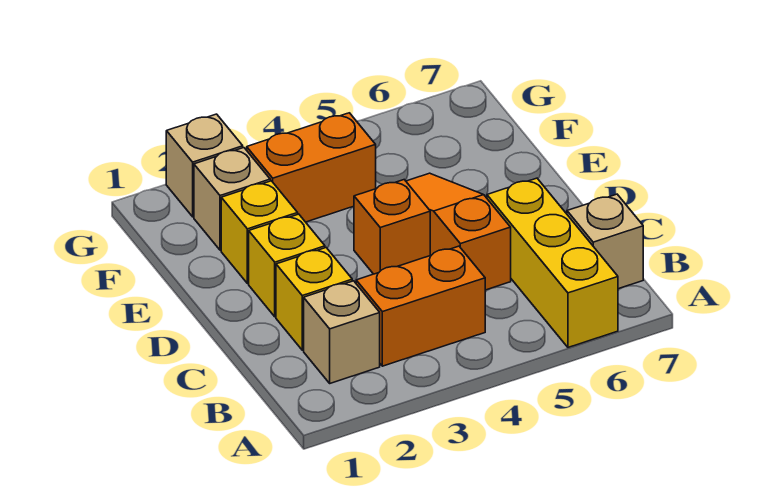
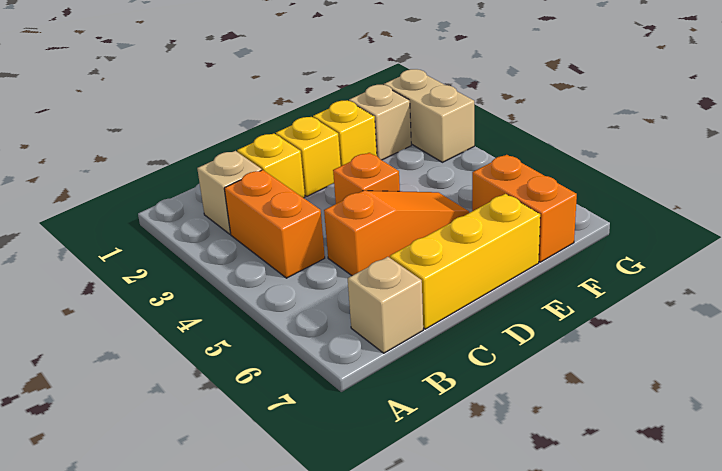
yellow brick A6:C6 level 1 -> yellow brick C7:E7 level 1
orange brick F3:F4 level 1 -> orange brick F6:F7 level 1
tan brick G2 level 1 -> tan brick G2:G3 level 1

